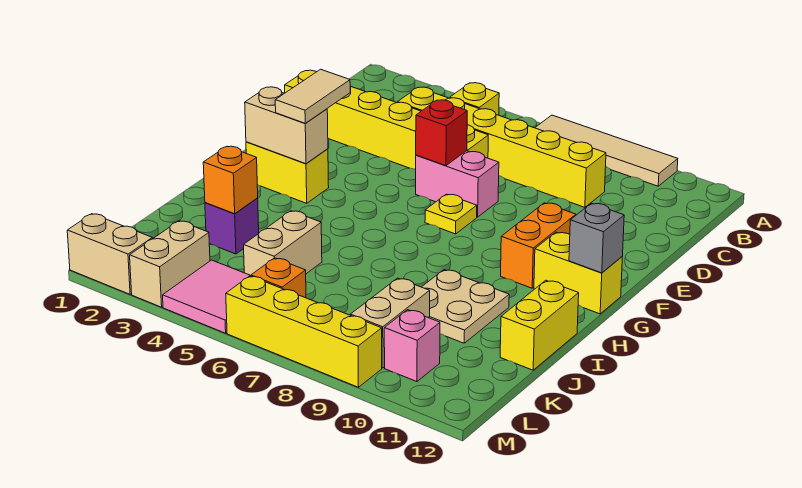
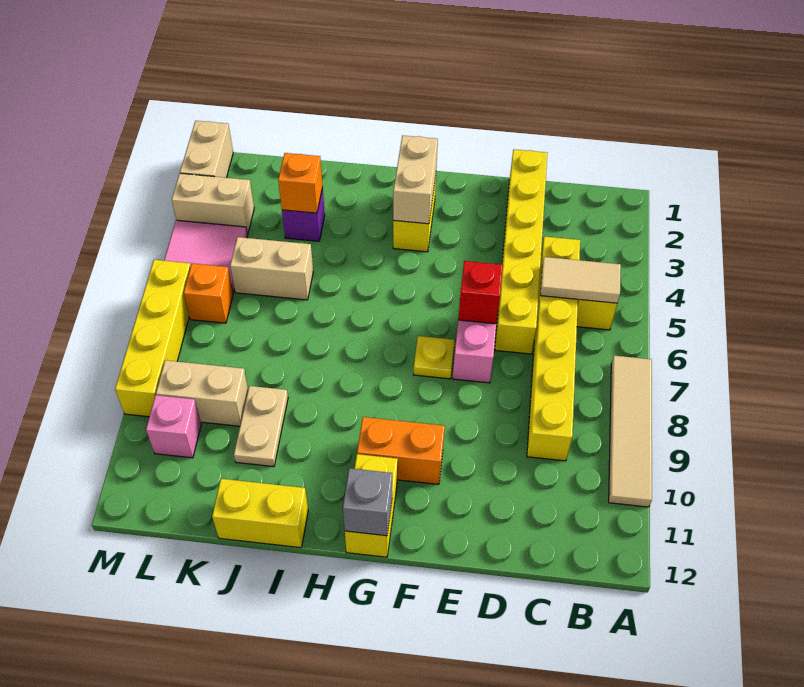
tan tile F3:G3 level 3 -> tan tile B5:C5 level 2
tan plate I9:J10 level 1 -> tan plate J9:J10 level 1

